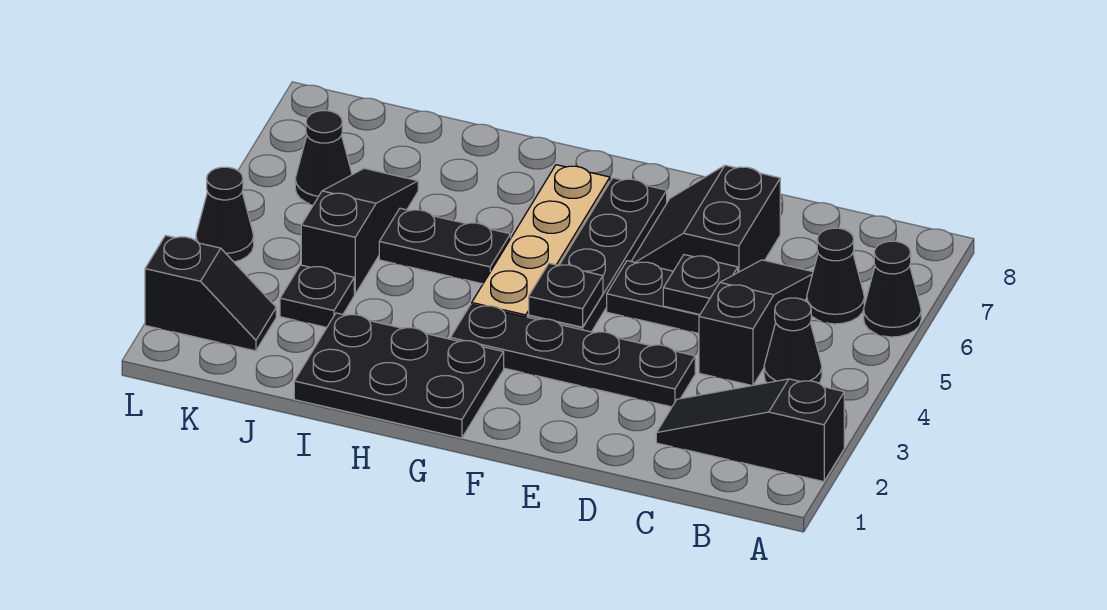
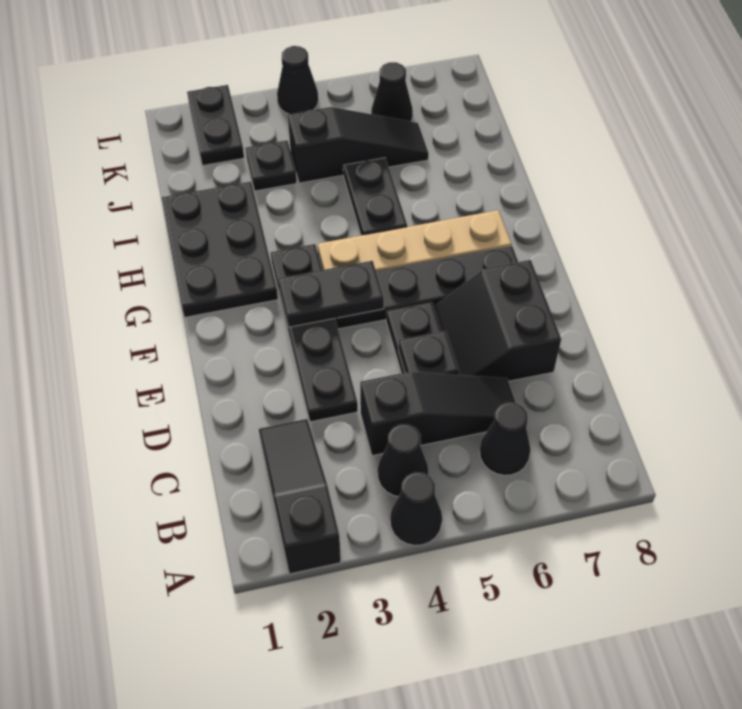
black cone A6 level 1 -> black cone A4 level 1
black slope D6:E7 level 1 top D -> black slope D6:E7 level 1 top 7
black plate F4 level 2 -> black plate F3:F4 level 2
black slope K2:L2 level 1 top L -> black plate K2:L2 level 1

